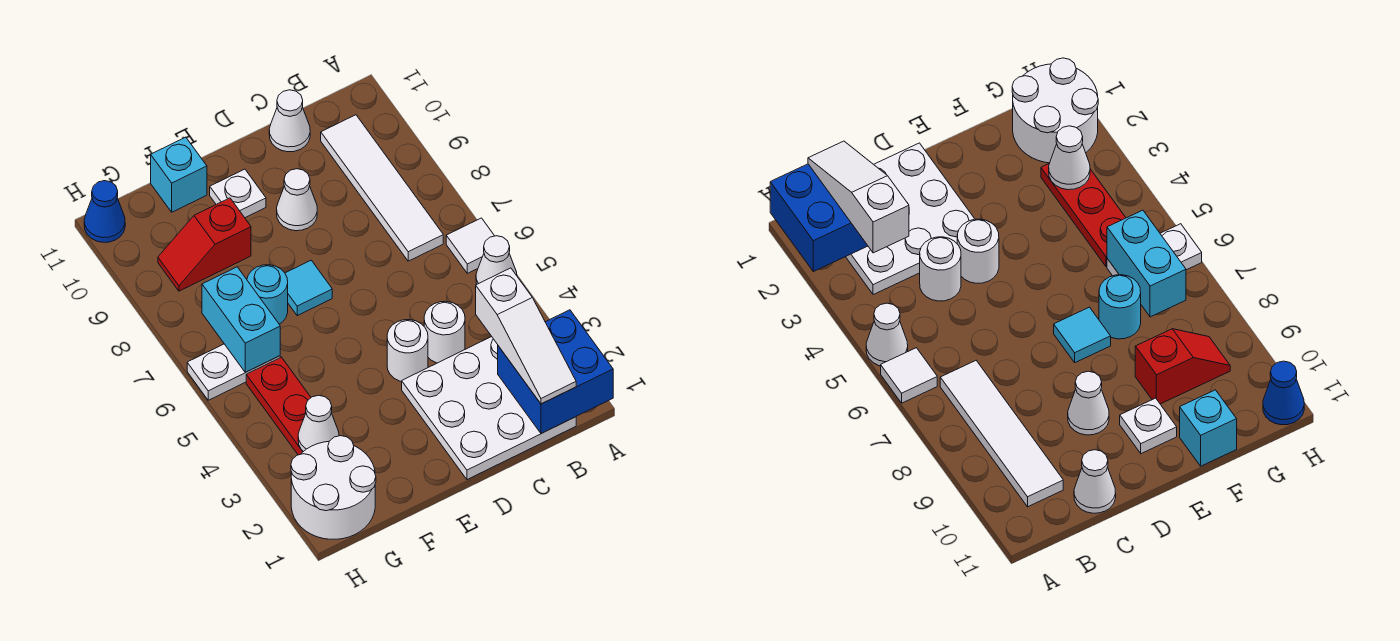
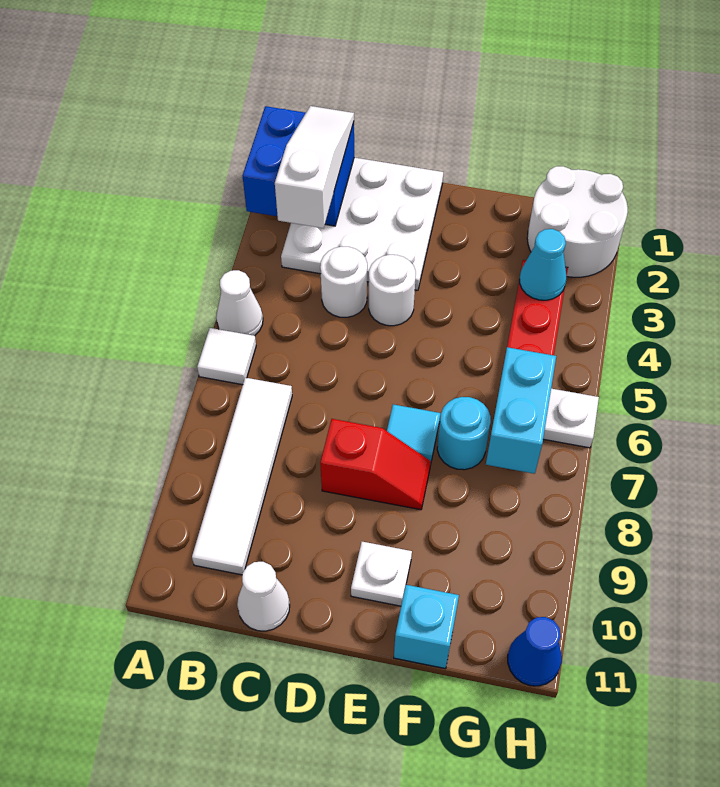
white cone D9 level 1 -> none
red slope F9:G9 level 1 top F -> red slope D8:E8 level 1 top D
white cone G3 level 2 -> cyan cone G3 level 2

